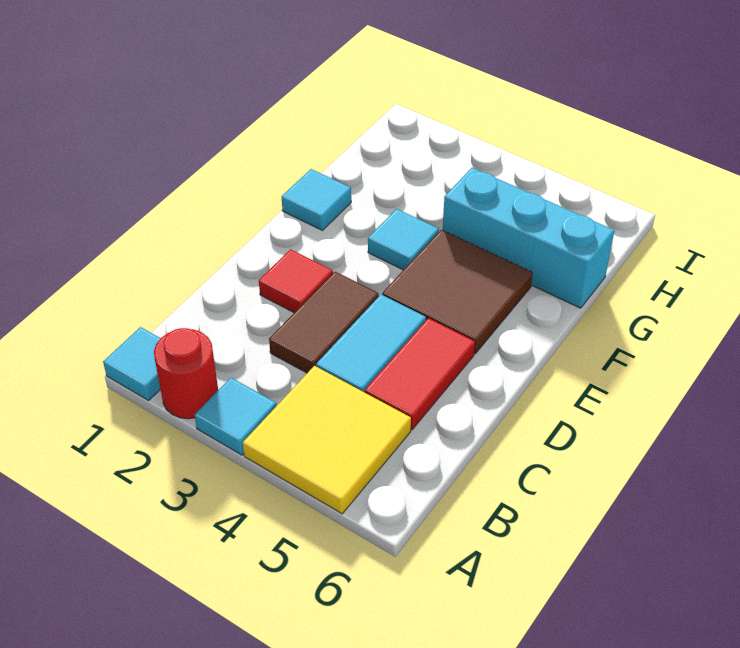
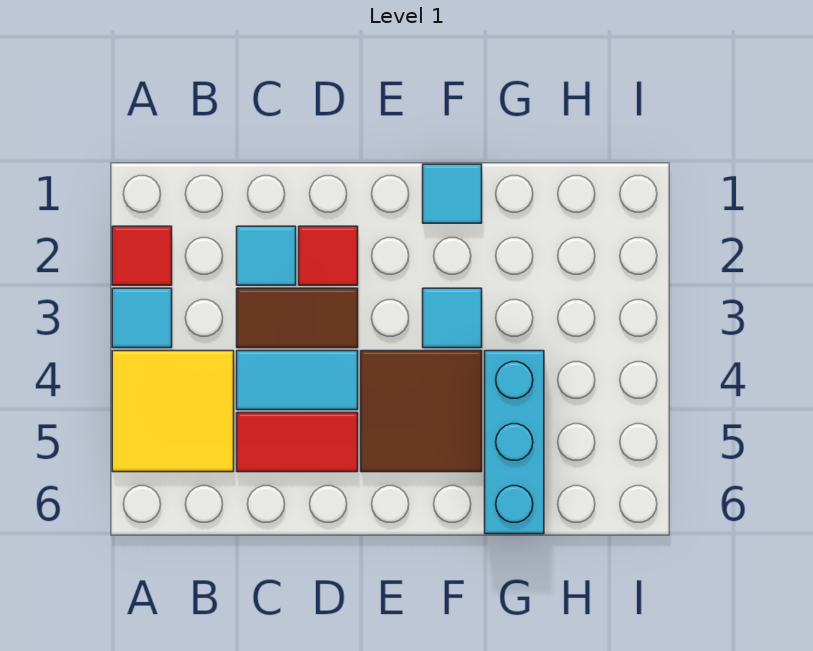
cyan tile A1 level 1 -> cyan tile C2 level 1
red round brick A2 level 1 -> red tile A2 level 1

